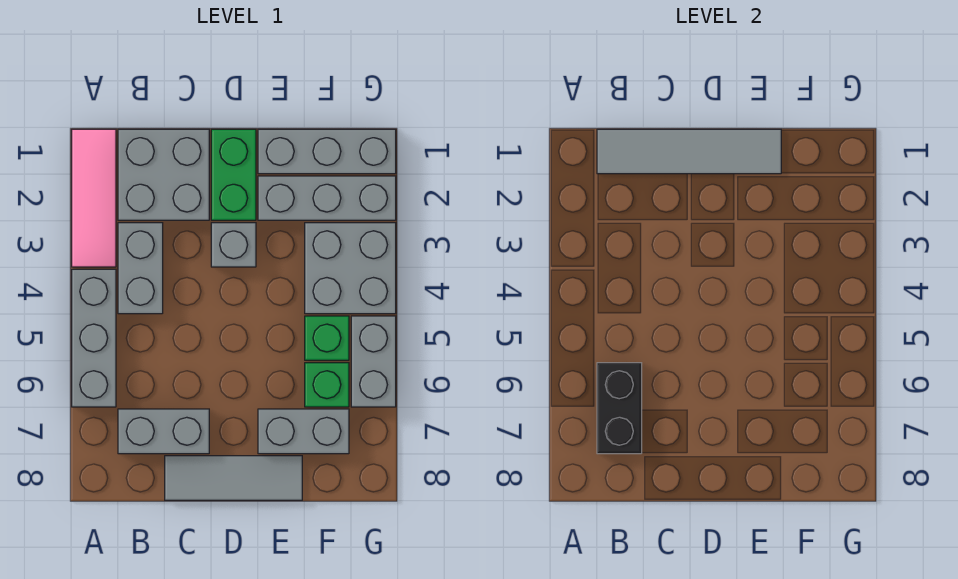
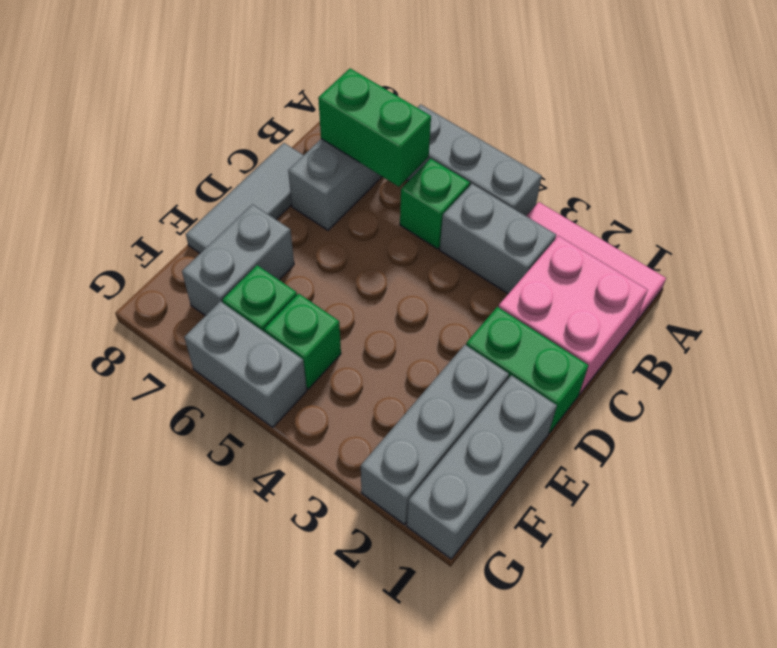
grey brick B1:C2 level 1 -> pink brick B1:C2 level 1
grey tile B1:E1 level 2 -> none
none -> green brick B5 level 1
black brick B6:B7 level 2 -> green brick B6:B7 level 2
grey brick D3 level 1 -> none
grey brick F3:G4 level 1 -> none

